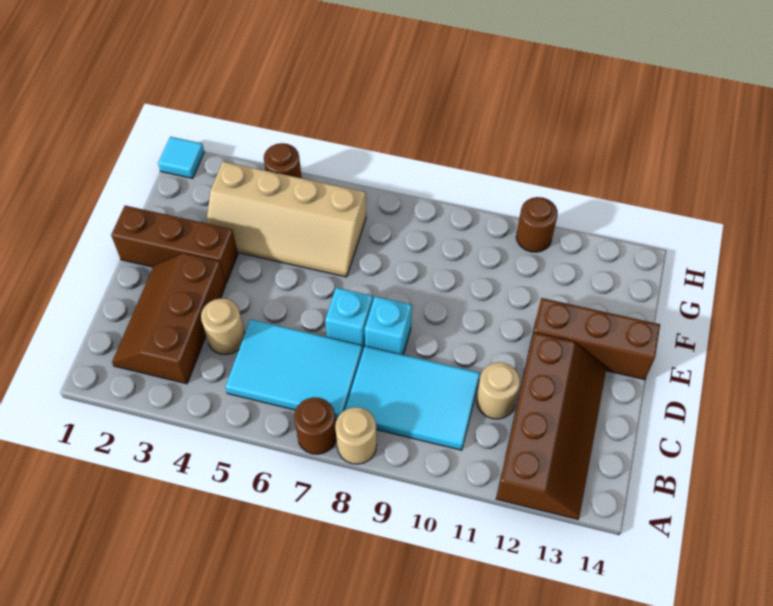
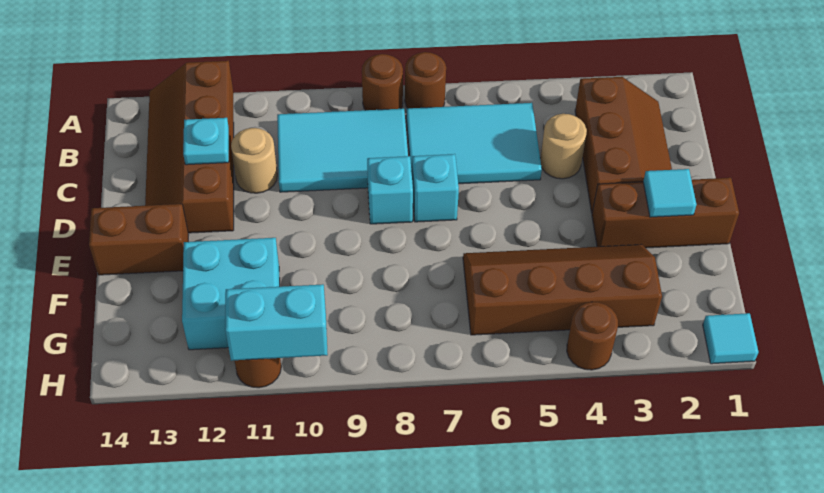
tan round brick A8 level 1 -> brown round brick A8 level 1
none -> cyan plate C12 level 2
none -> cyan tile E2 level 2
brown brick E12:E14 level 1 -> brown brick E13:E14 level 1
tan slope F3:G6 level 1 top G -> brown slope F3:G6 level 1 top G
none -> cyan brick F11:G12 level 1
none -> cyan brick H10:H11 level 2

